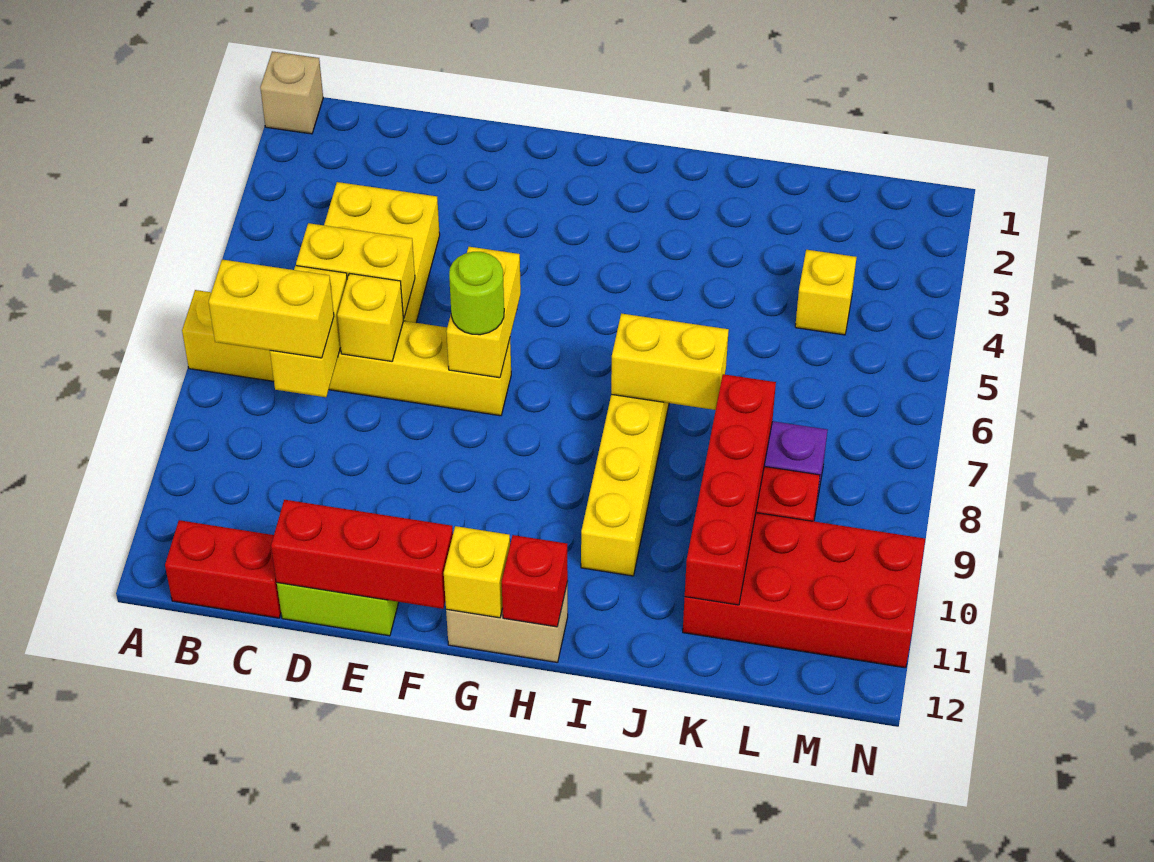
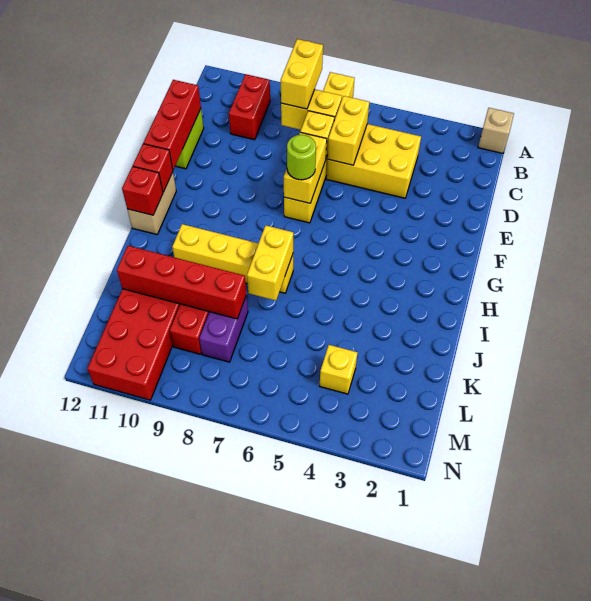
red brick B12:C12 level 1 -> red brick B10:C10 level 1
yellow brick F6:F7 level 2 -> yellow brick E7:F7 level 2
yellow brick G12 level 2 -> red brick G12 level 2

